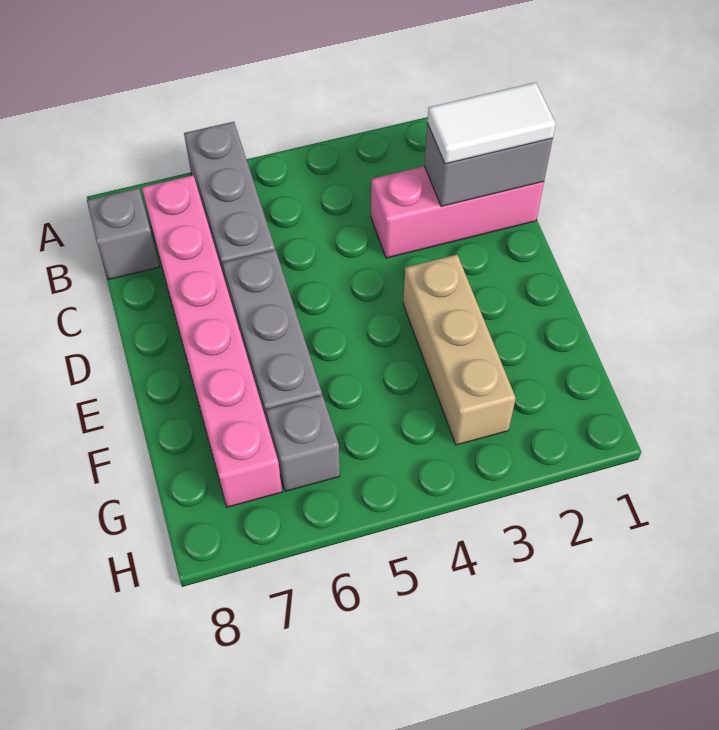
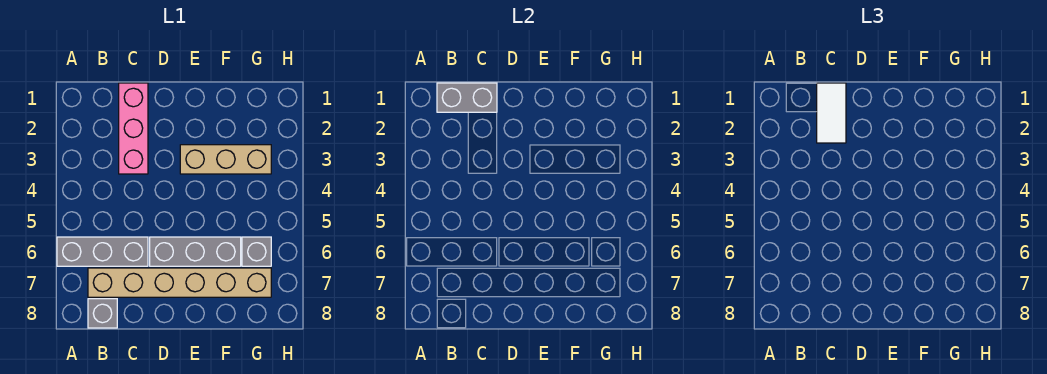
pink brick B7:G7 level 1 -> tan brick B7:G7 level 1
grey brick C1:C2 level 2 -> grey brick B1:C1 level 2

